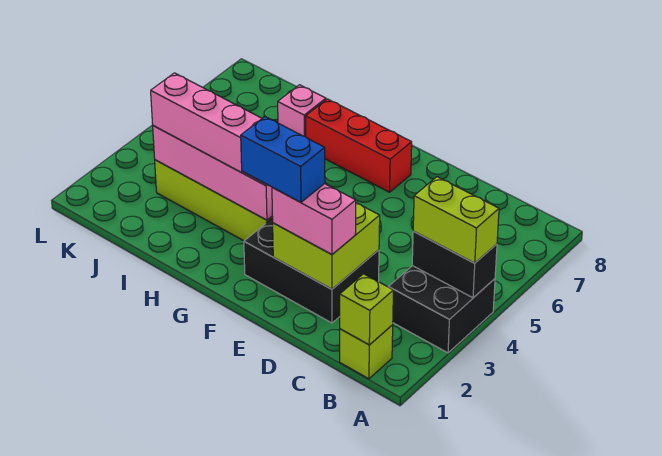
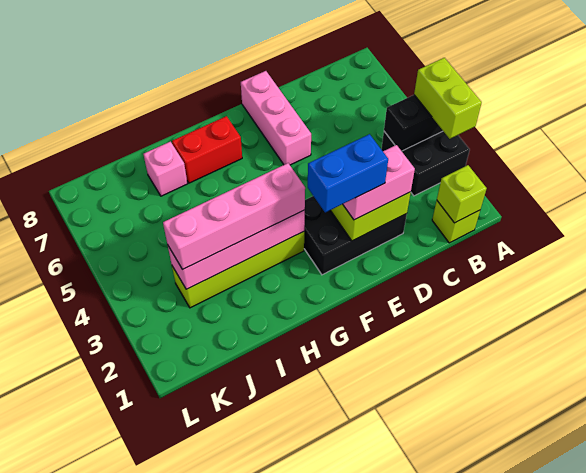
lime brick A4:B4 level 3 -> lime brick A3:A4 level 3
none -> pink brick E6:E8 level 1
red brick F7:H7 level 1 -> red brick G7:H7 level 1

